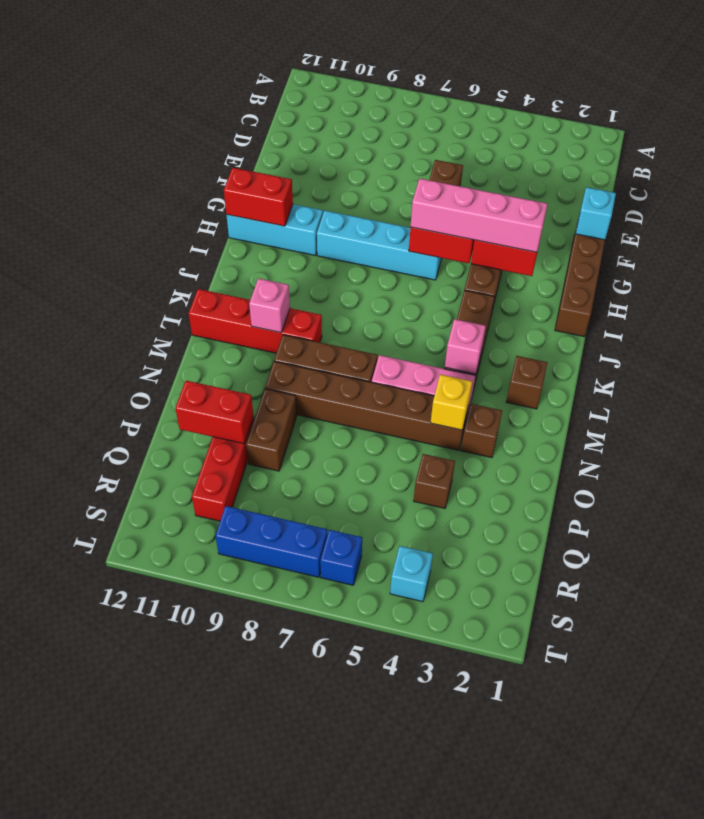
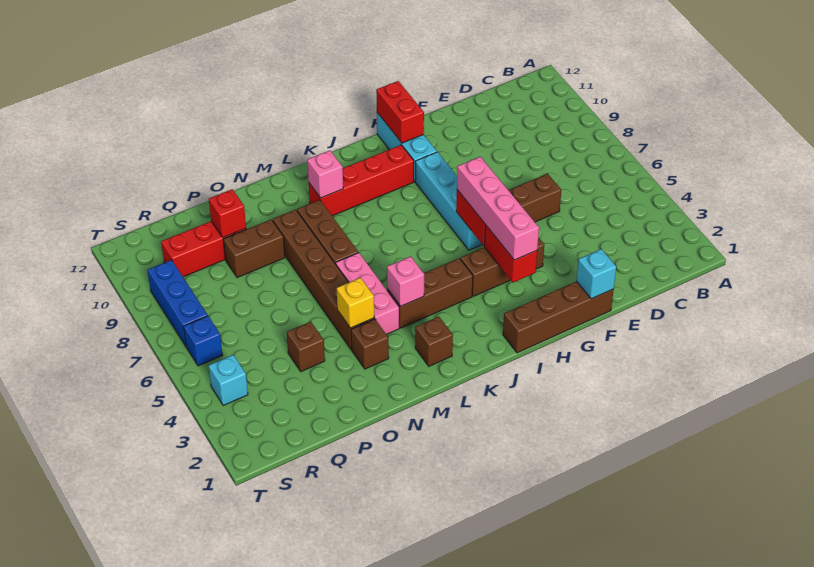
red brick L9:L12 level 1 -> red brick I10:L10 level 1
red brick P10:P11 level 2 -> red brick P10 level 2

